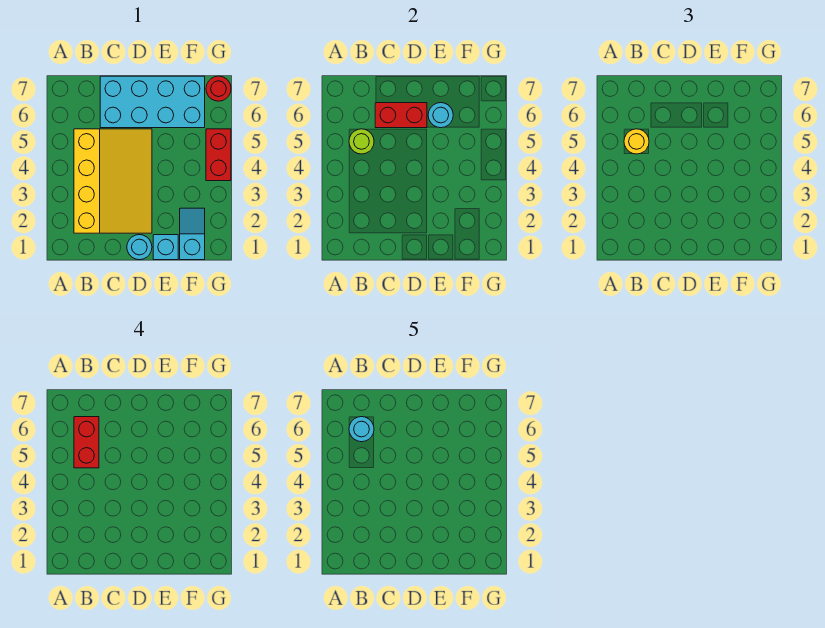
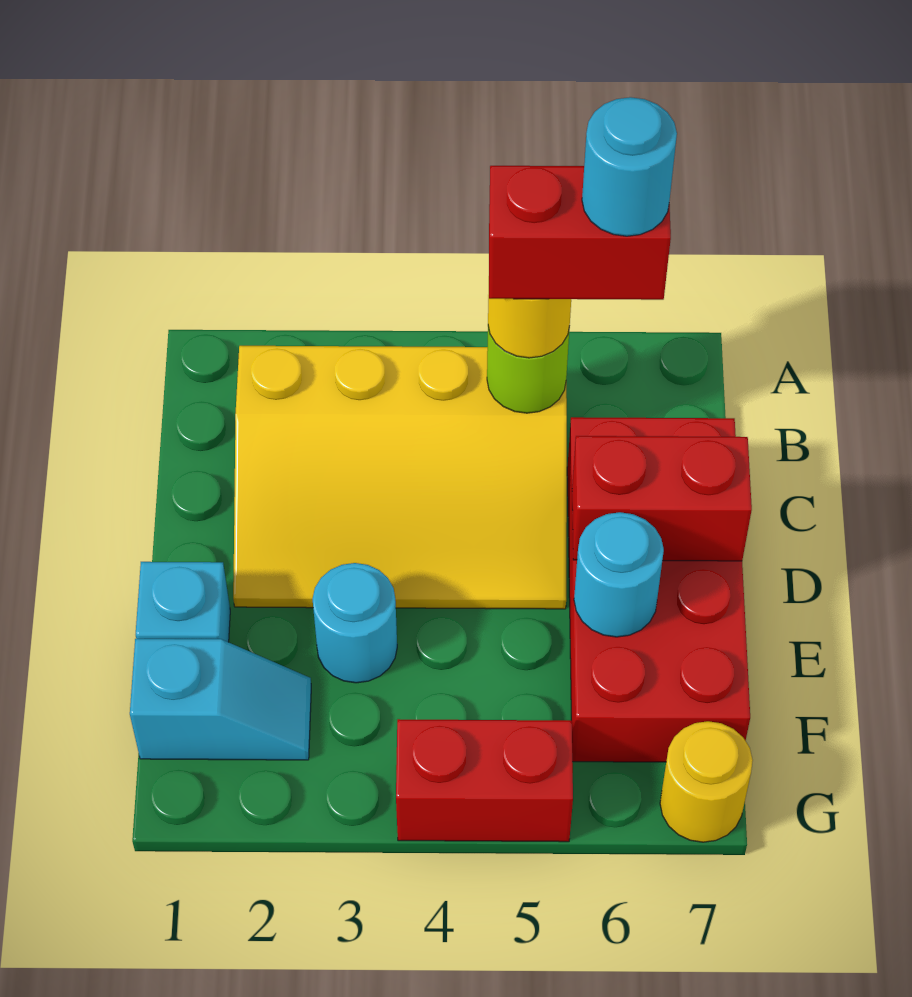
cyan brick C6:F7 level 1 -> red brick C6:F7 level 1
red brick C6:D6 level 2 -> red brick D6:D7 level 2
cyan round brick D1 level 1 -> cyan round brick E3 level 1
red round brick G7 level 1 -> yellow round brick G7 level 1

